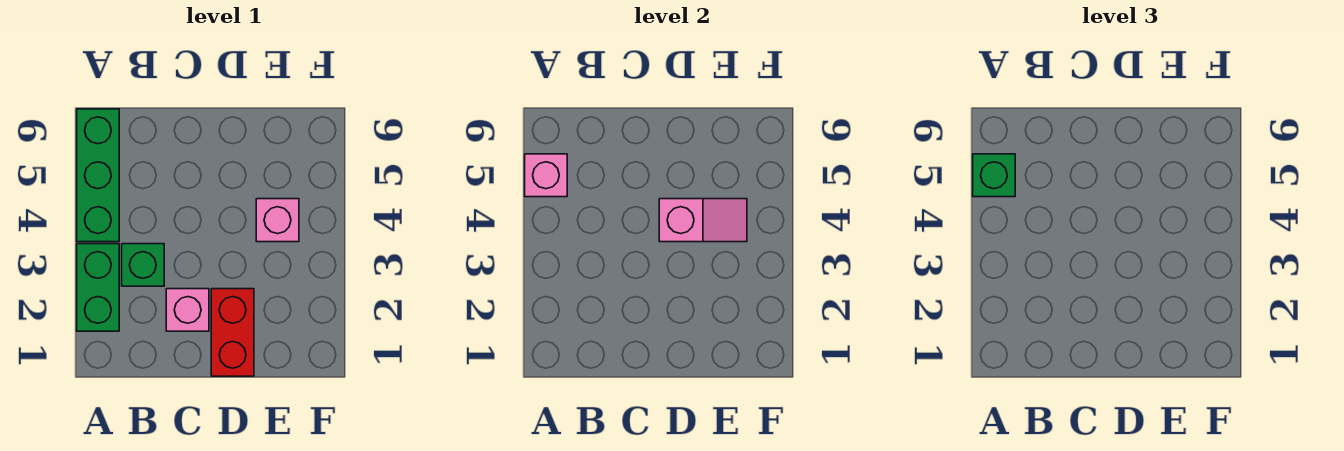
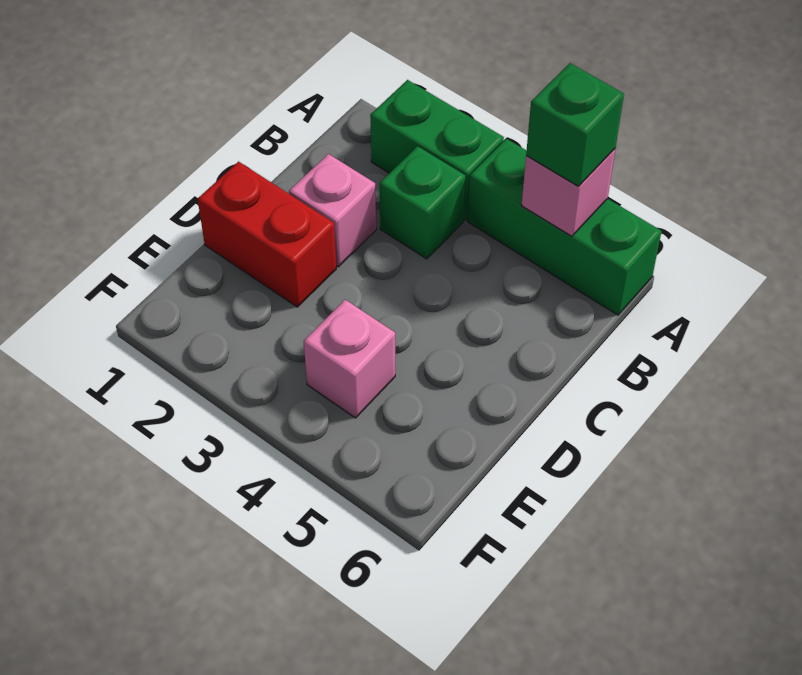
pink slope D4:E4 level 2 top D -> none

